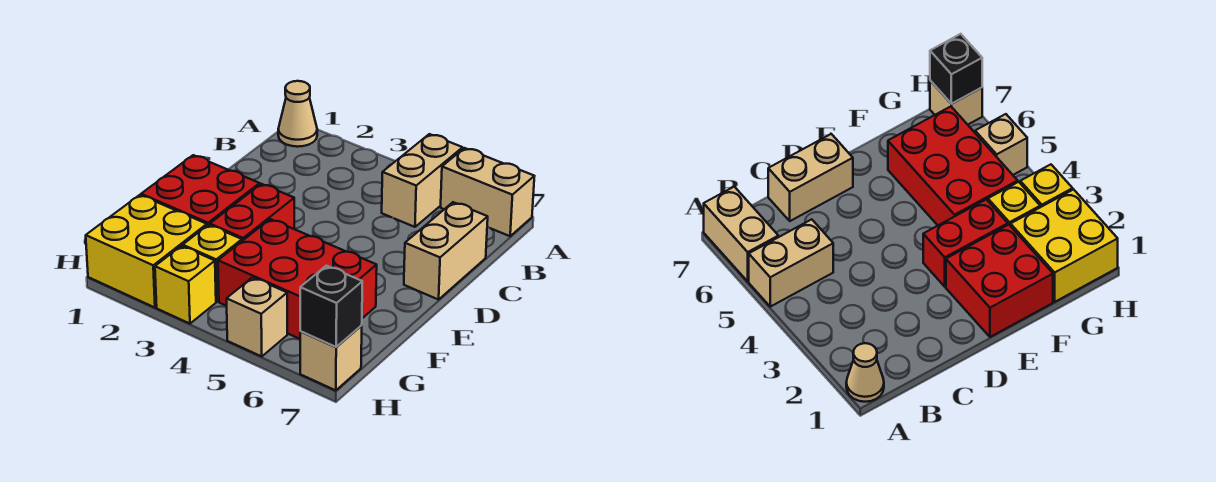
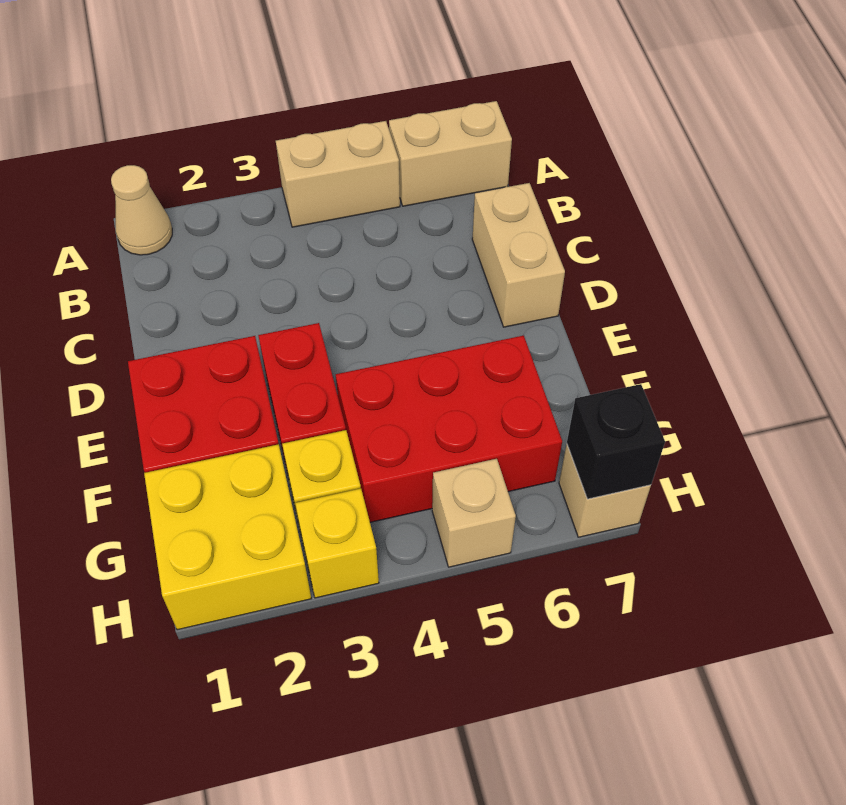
tan brick A5:B5 level 1 -> tan brick A4:A5 level 1

